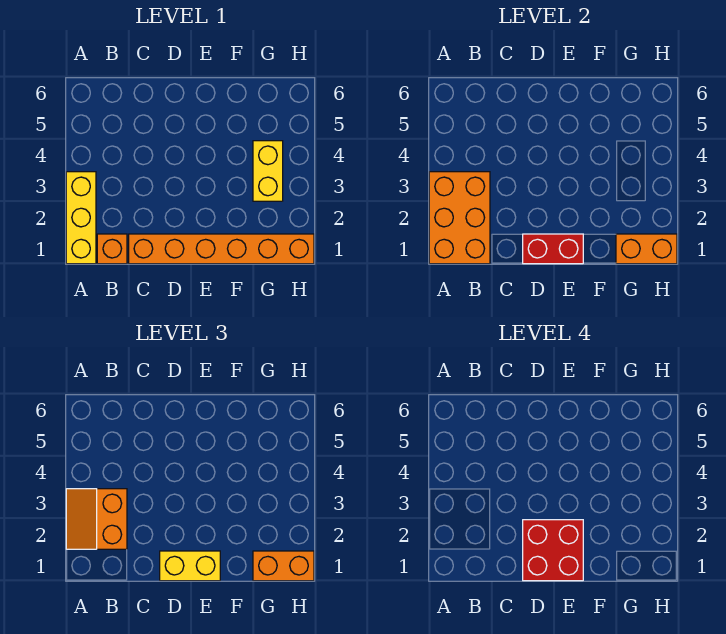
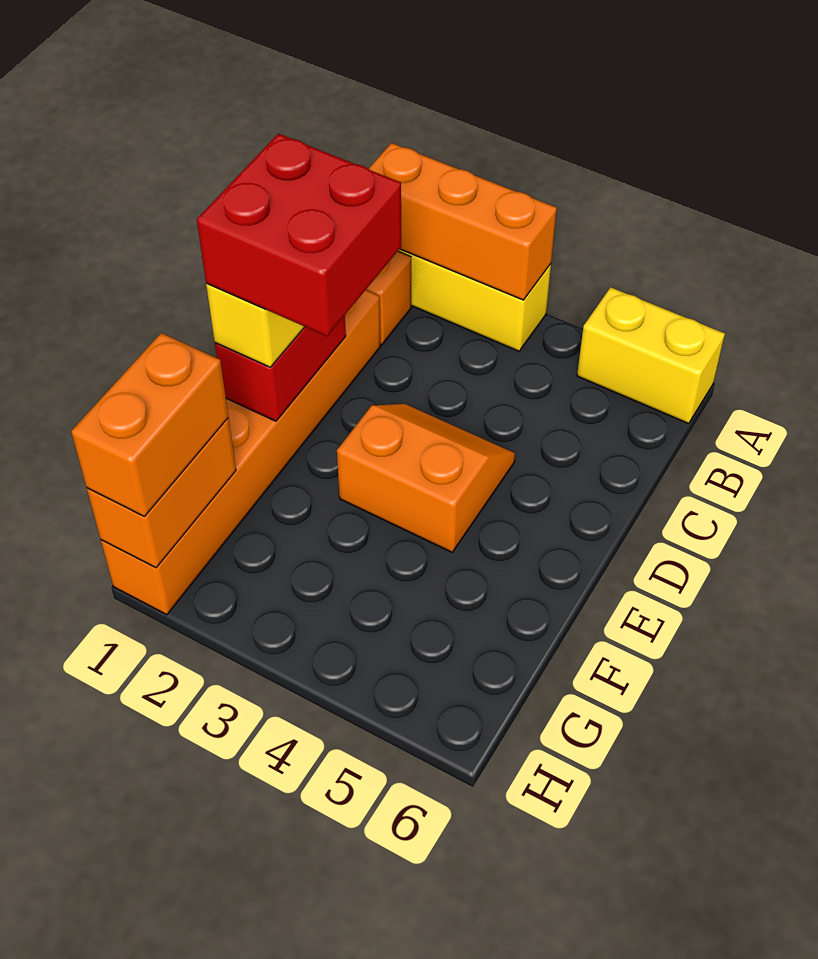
orange brick A1:B3 level 2 -> orange brick A1:A3 level 2
orange slope A2:B3 level 3 top B -> orange slope D3:E4 level 1 top E
yellow brick G3:G4 level 1 -> yellow brick A5:A6 level 1

